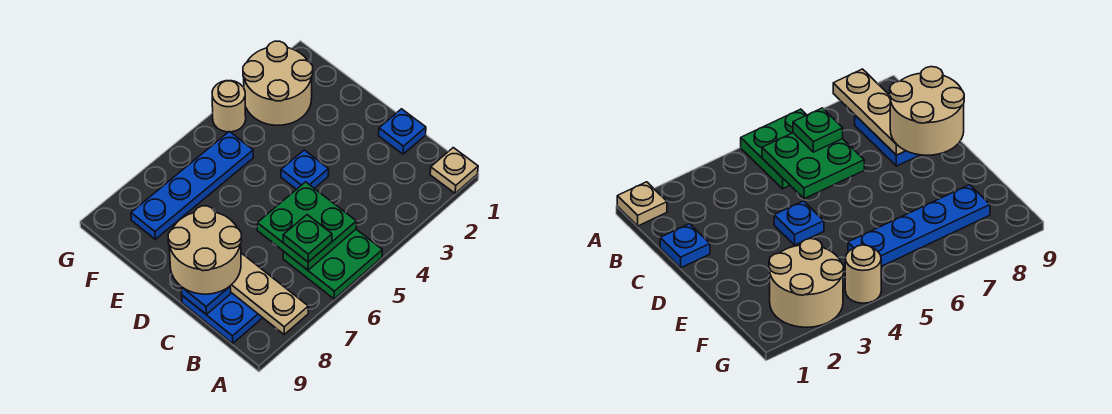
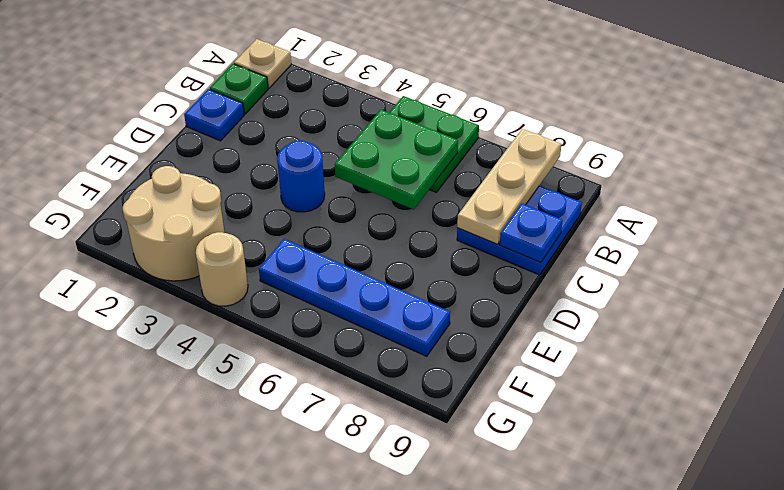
green plate B6 level 3 -> green plate B1 level 1
tan round brick C8:D9 level 3 -> none
blue plate D4 level 1 -> blue round brick D4 level 1

